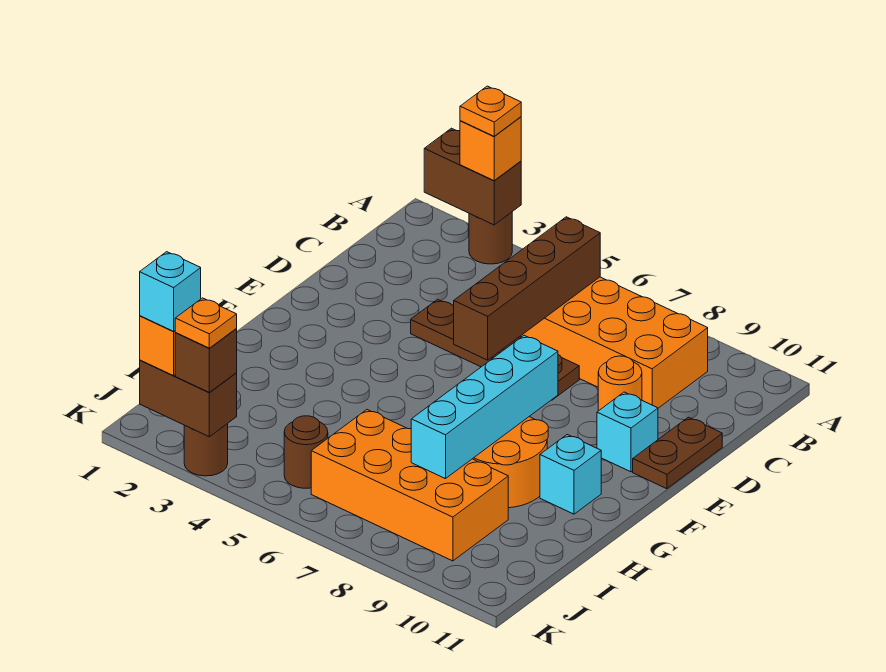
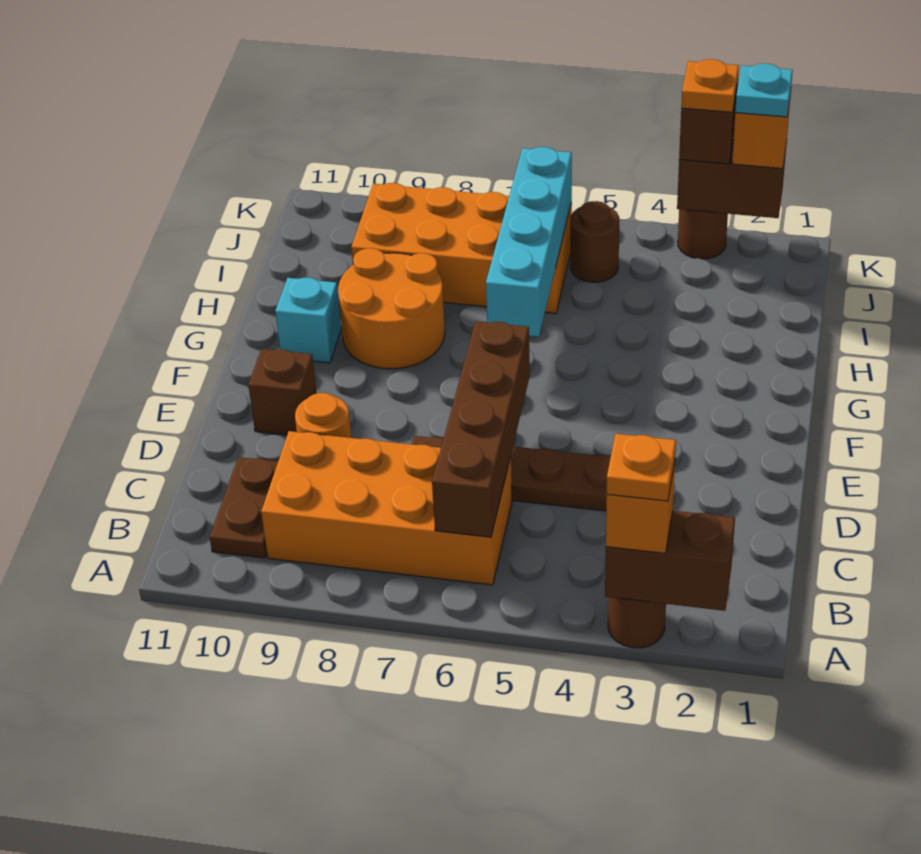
brown plate D11:E11 level 1 -> brown plate B10:C10 level 1
cyan brick E10 level 1 -> brown brick E10 level 1
cyan brick F8:I8 level 2 -> cyan brick G6:J6 level 2
cyan brick K2 level 4 -> cyan plate K2 level 4

